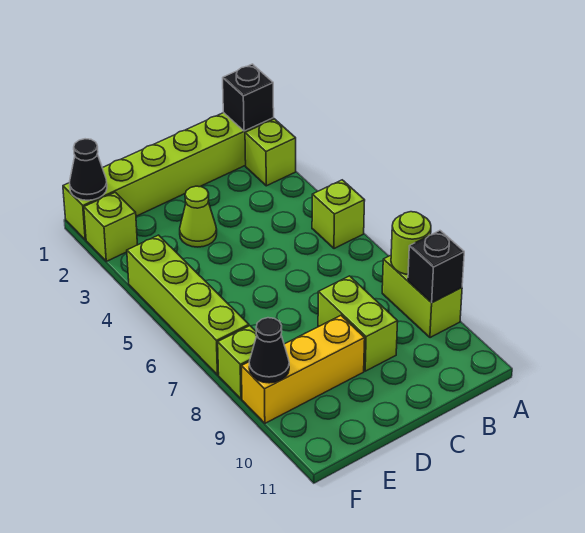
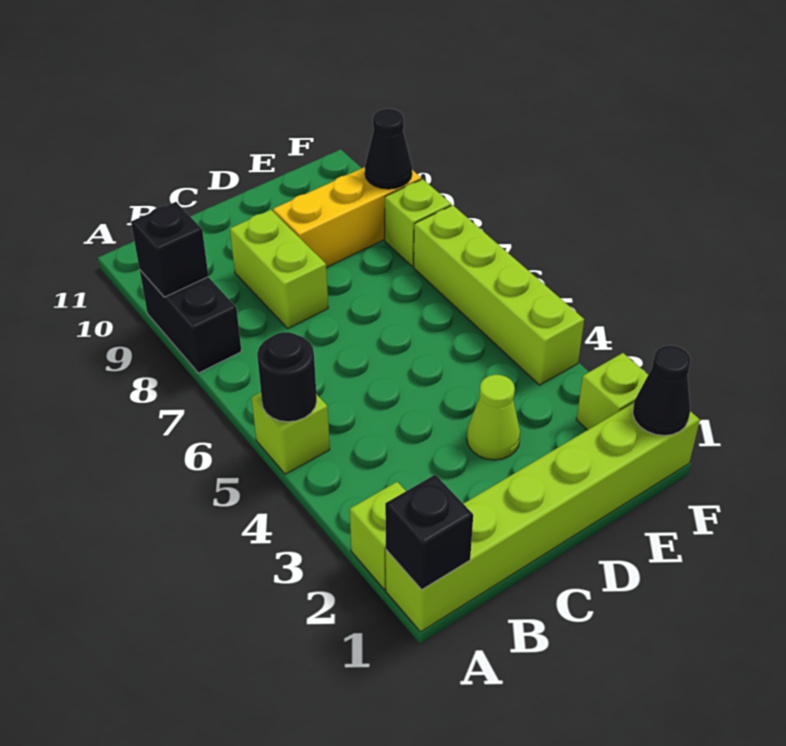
none -> black round brick A5 level 2
lime brick A8:A9 level 1 -> black brick A8:A9 level 1
lime round brick A8 level 2 -> none

